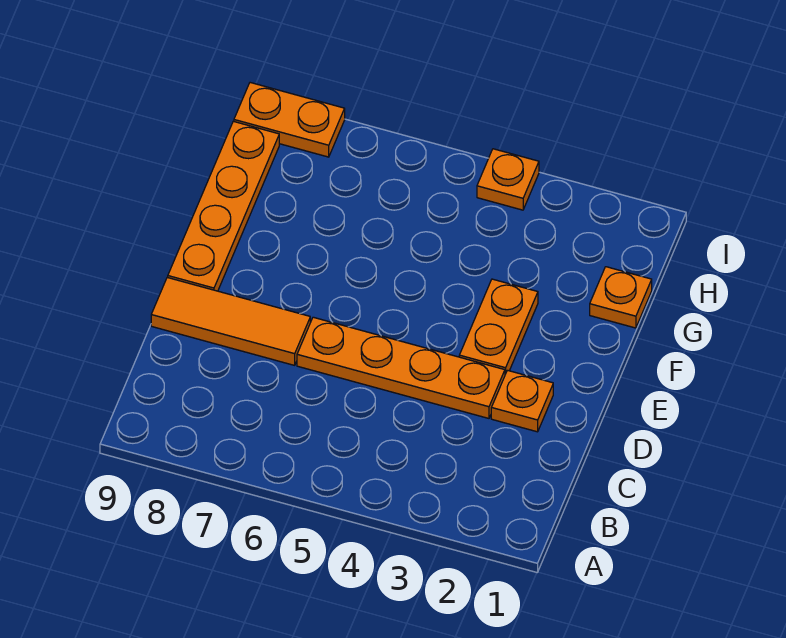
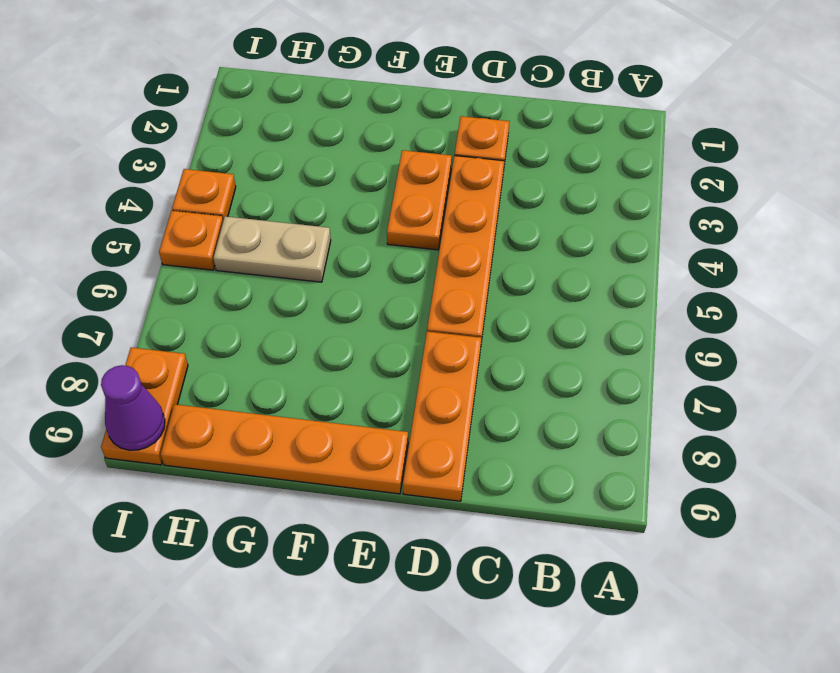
orange tile D7:D9 level 1 -> orange plate D7:D9 level 1
orange plate E3:F3 level 1 -> orange plate E3:E4 level 1
orange plate G1 level 1 -> orange plate I5 level 1
none -> tan plate G5:H5 level 1
none -> purple cone I9 level 2

